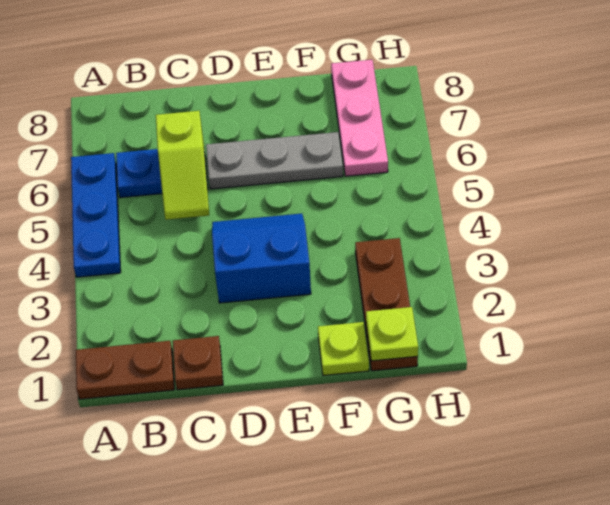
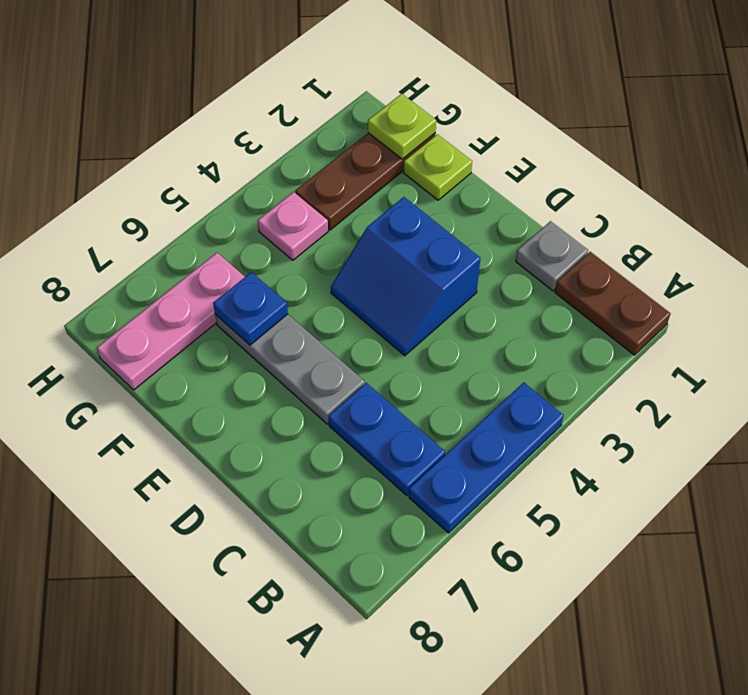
brown plate C1 level 1 -> grey plate C1 level 1
lime slope C5:C6 level 2 top 6 -> none
none -> blue plate F6 level 2
none -> pink plate G4 level 1

